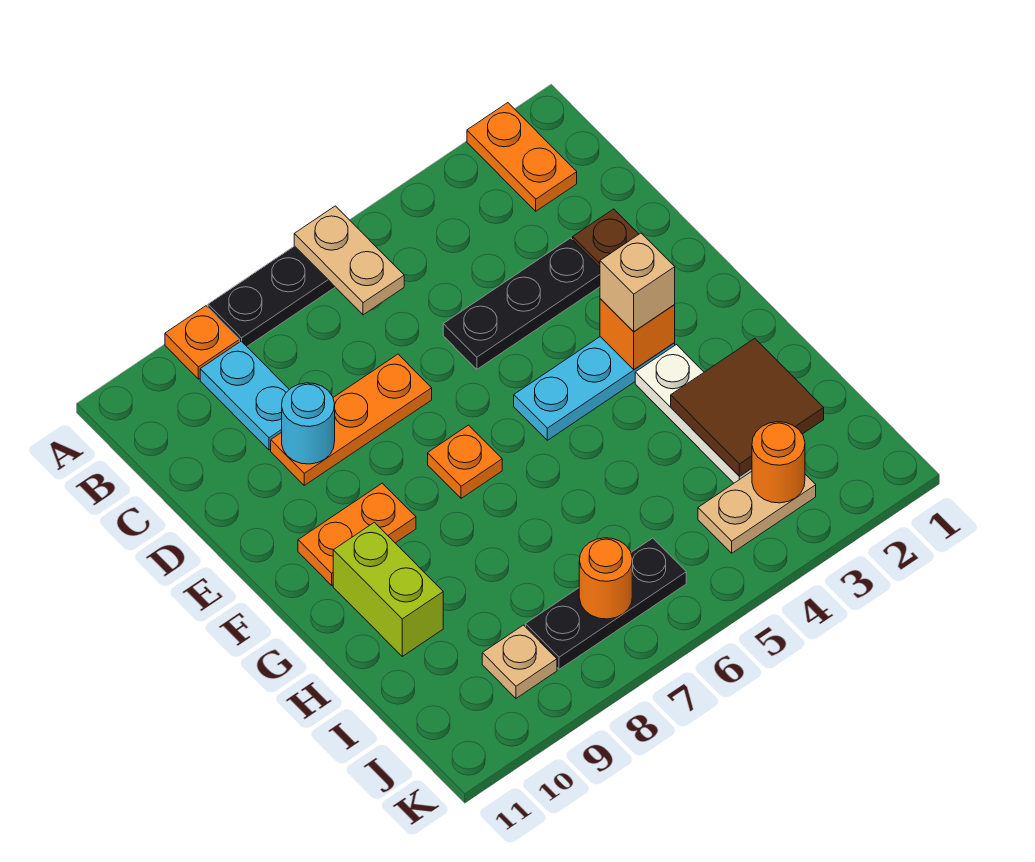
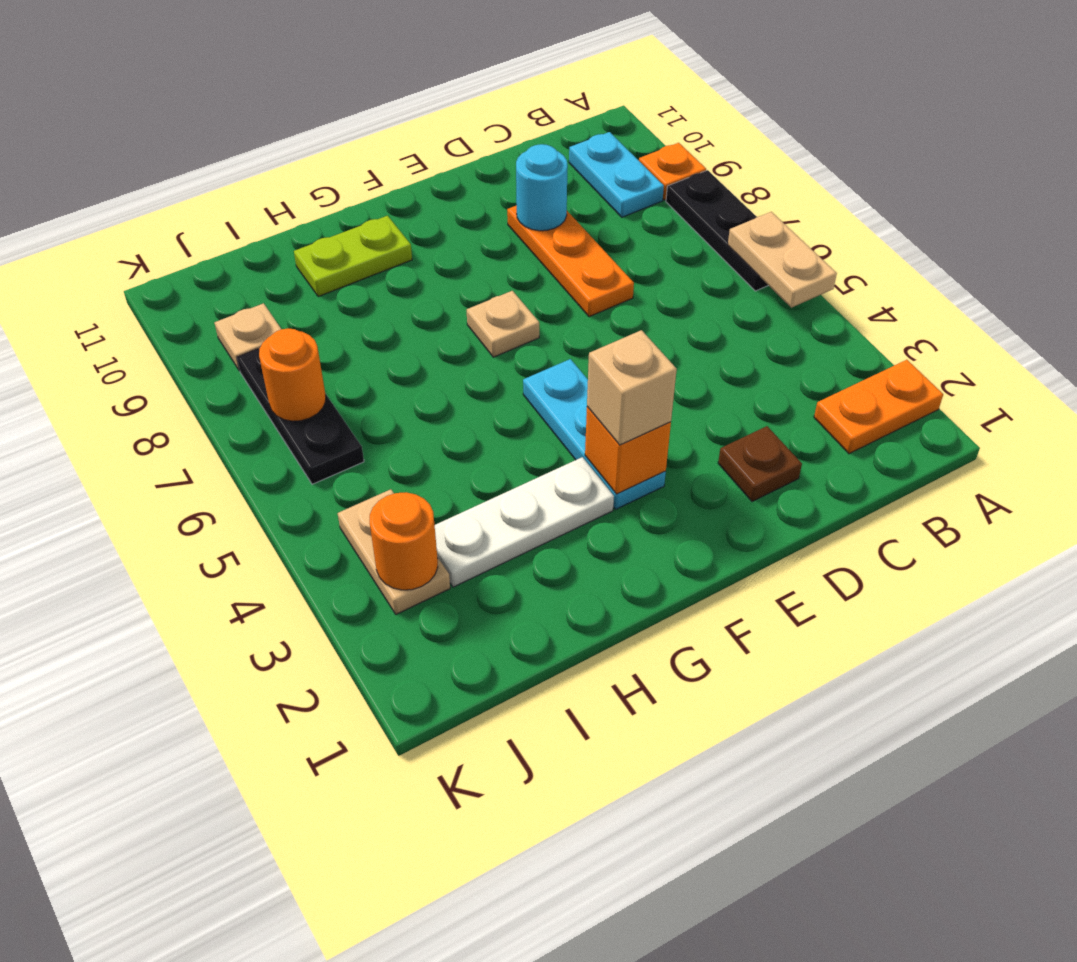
tan plate A6:B6 level 2 -> tan plate A5:A6 level 2
cyan plate B9:C9 level 1 -> cyan plate B9:B10 level 1
black plate D3:D5 level 1 -> none
orange plate F7 level 1 -> tan plate F7 level 1
orange plate F9:F10 level 1 -> none
lime brick G10:H10 level 1 -> lime plate G10:H10 level 1
brown tile H2:I3 level 2 -> none

